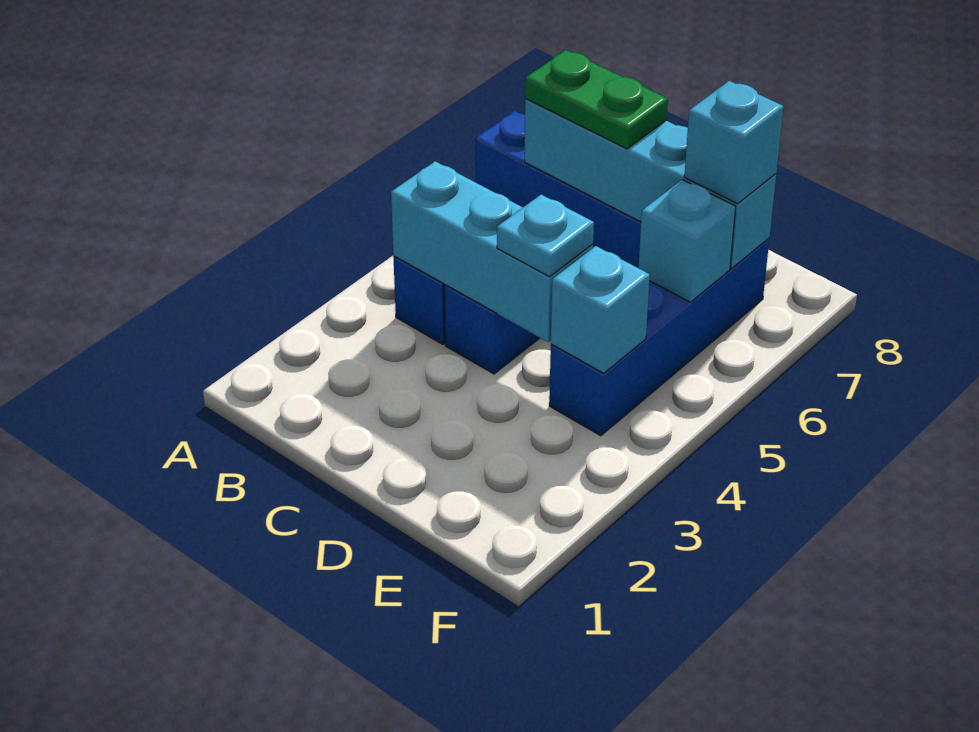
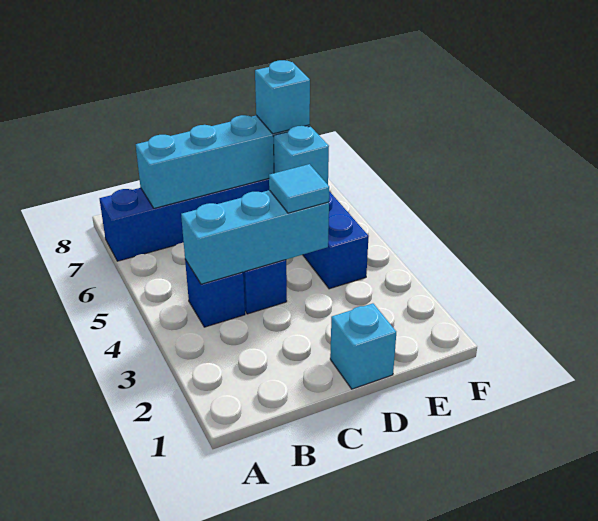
green plate B7:C7 level 3 -> none
cyan plate D4 level 3 -> cyan tile D4 level 3
cyan brick E4 level 2 -> cyan brick D1 level 1

